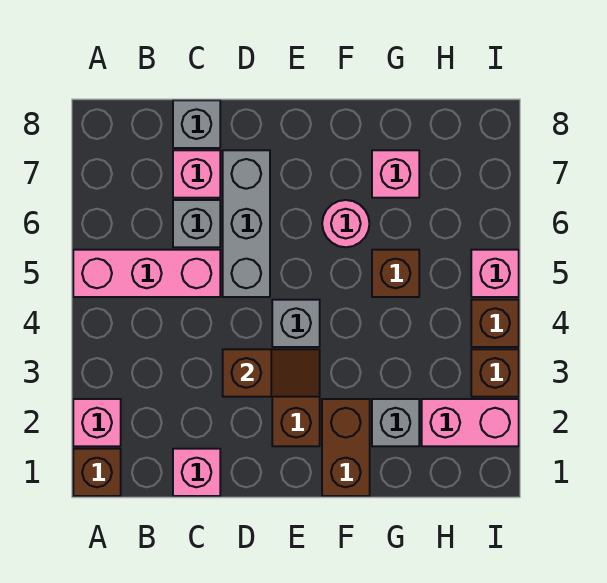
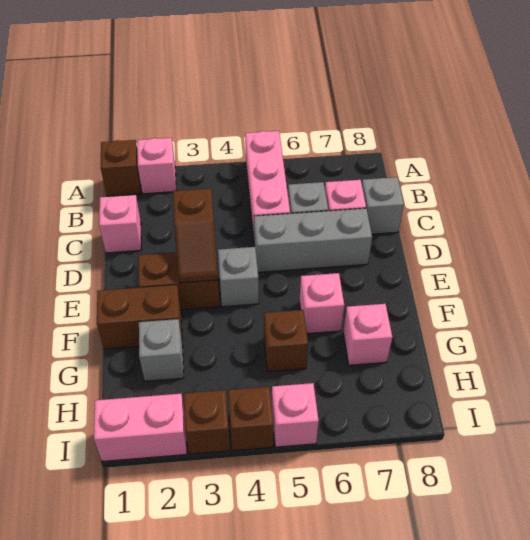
pink round brick F6 level 1 -> pink brick F6 level 1
pink brick H2:I2 level 1 -> pink brick I1:I2 level 1

